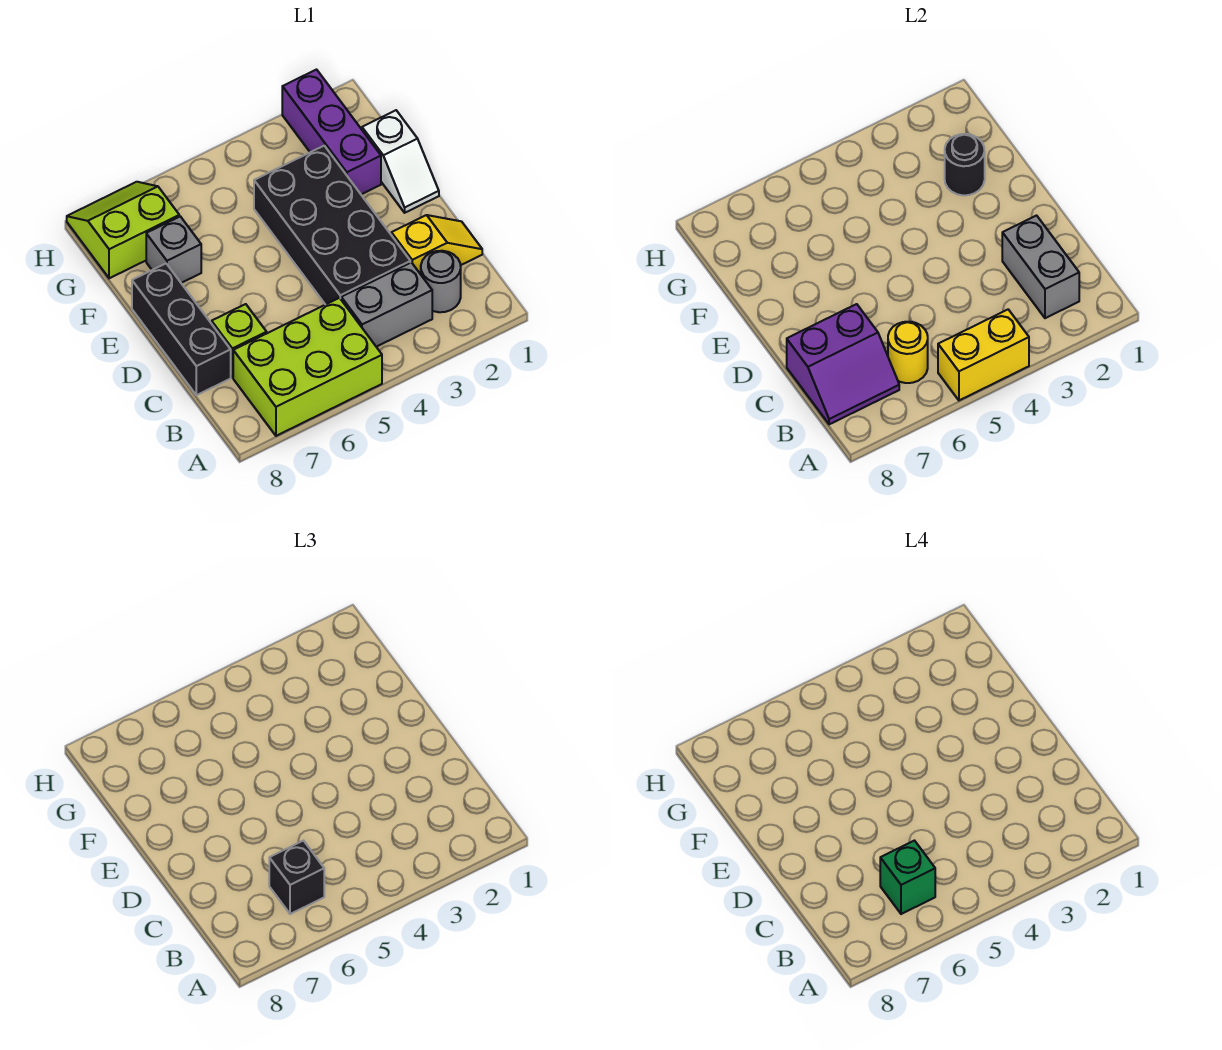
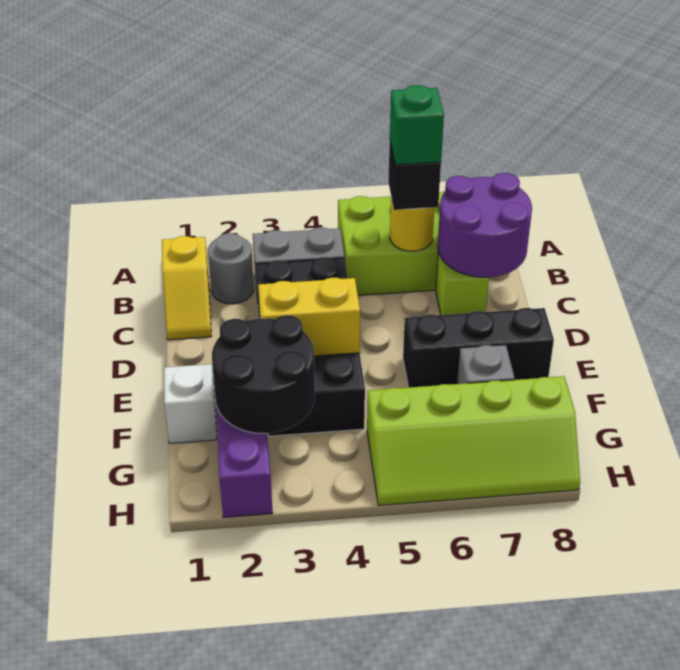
yellow brick A4:A5 level 2 -> yellow brick E3:E4 level 2
grey brick B2:C2 level 2 -> none
purple slope B7:C8 level 2 top C -> purple round brick B7:C8 level 2
yellow slope C1:C2 level 1 top 2 -> yellow slope B1:C1 level 1 top B
black brick C8:E8 level 1 -> black brick E6:E8 level 1
black round brick F2 level 2 -> black round brick F2:G3 level 2
lime slope G7:H8 level 1 top G -> lime slope G5:H8 level 1 top G

